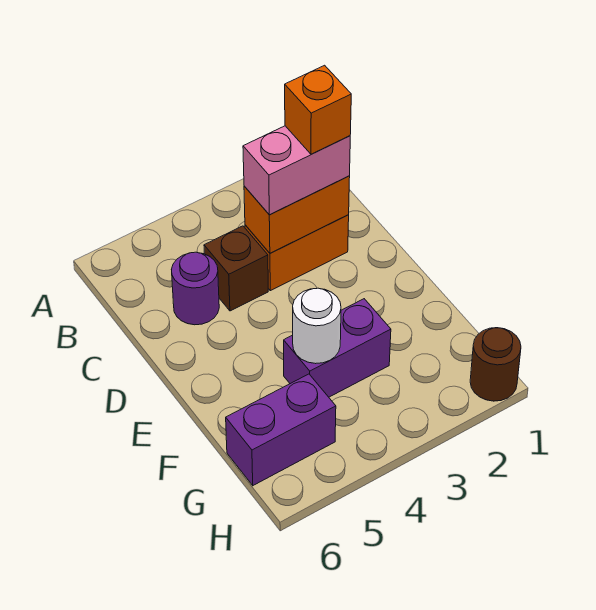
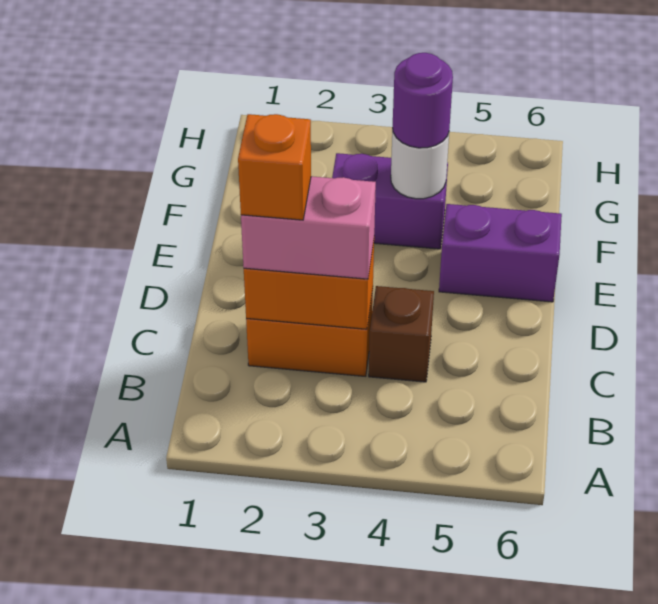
purple round brick C5 level 1 -> purple round brick F4 level 3
purple brick G5:G6 level 1 -> purple brick E5:E6 level 1
brown round brick H1 level 1 -> none

